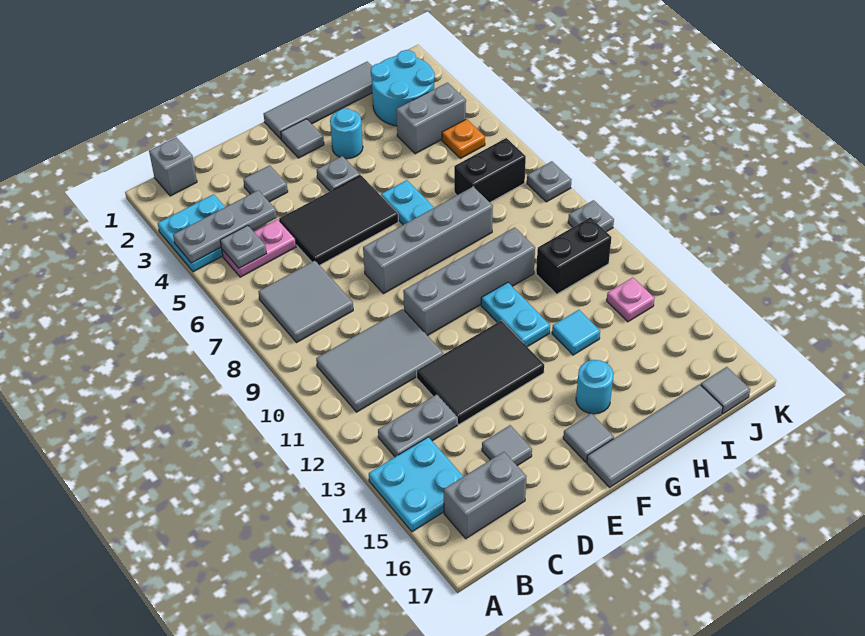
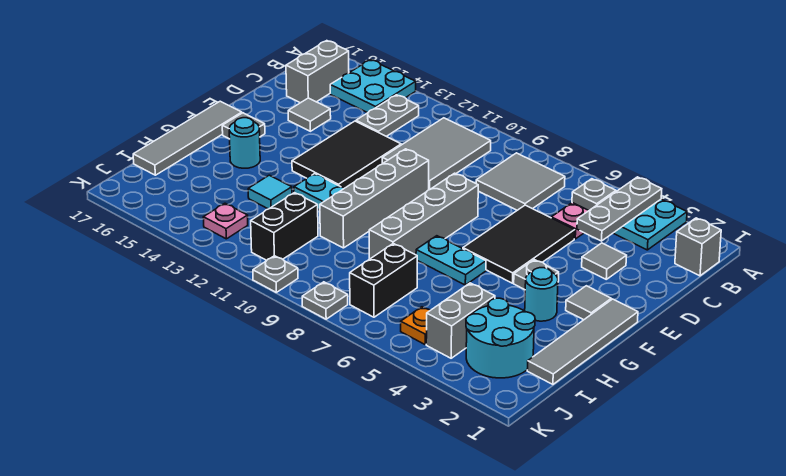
grey tile J17 level 1 -> none

